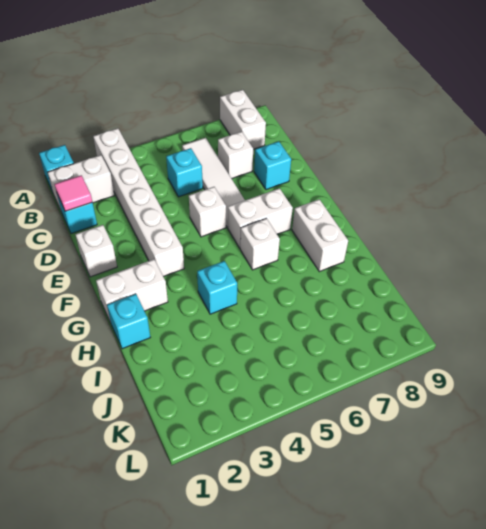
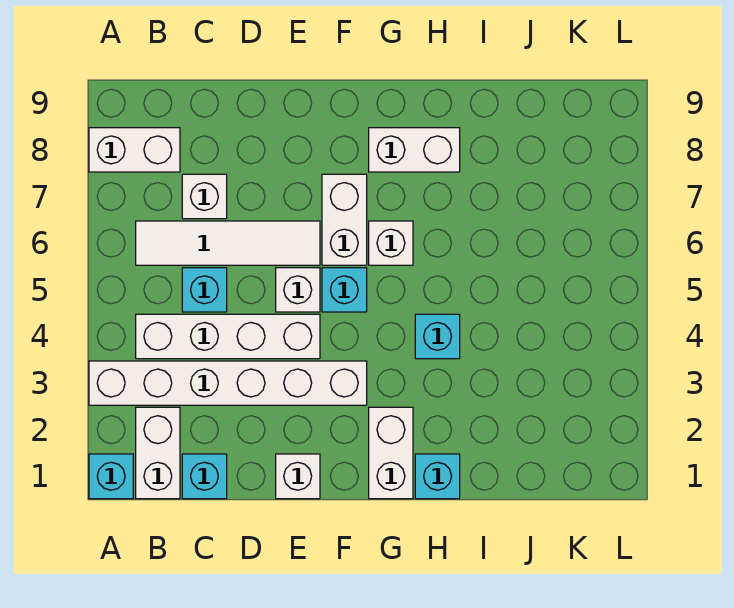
none -> white brick B4:E4 level 1
pink tile C1 level 2 -> none
cyan brick D8 level 1 -> cyan brick F5 level 1

